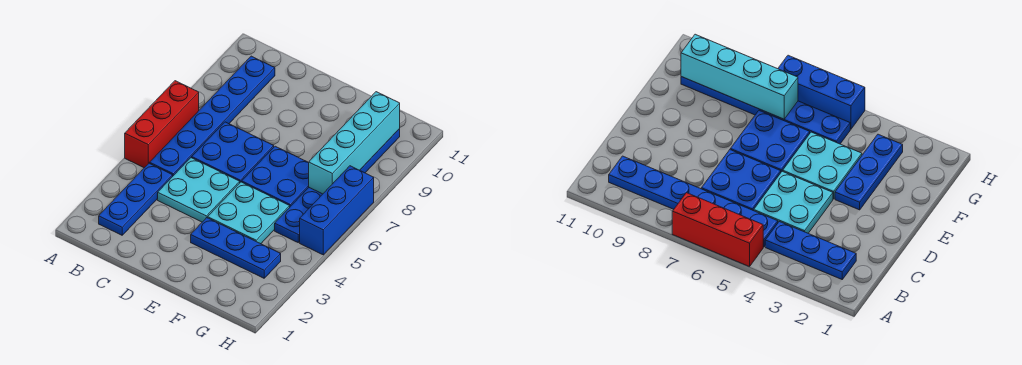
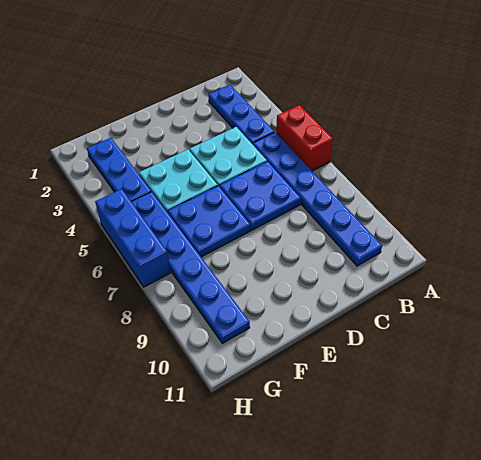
red brick A5:A7 level 1 -> red brick A5:A6 level 1
blue plate E3:G3 level 1 -> blue plate G2:G4 level 1
cyan brick G7:G10 level 2 -> none

